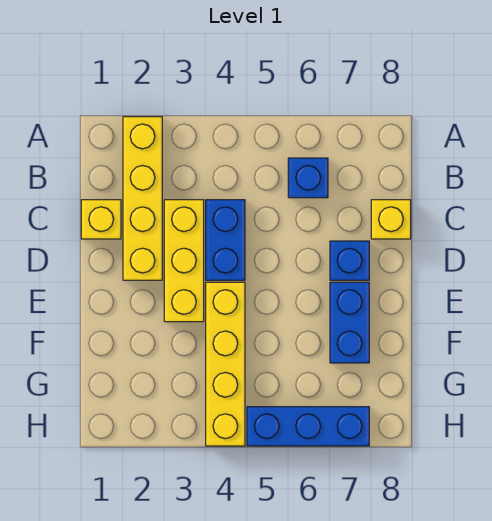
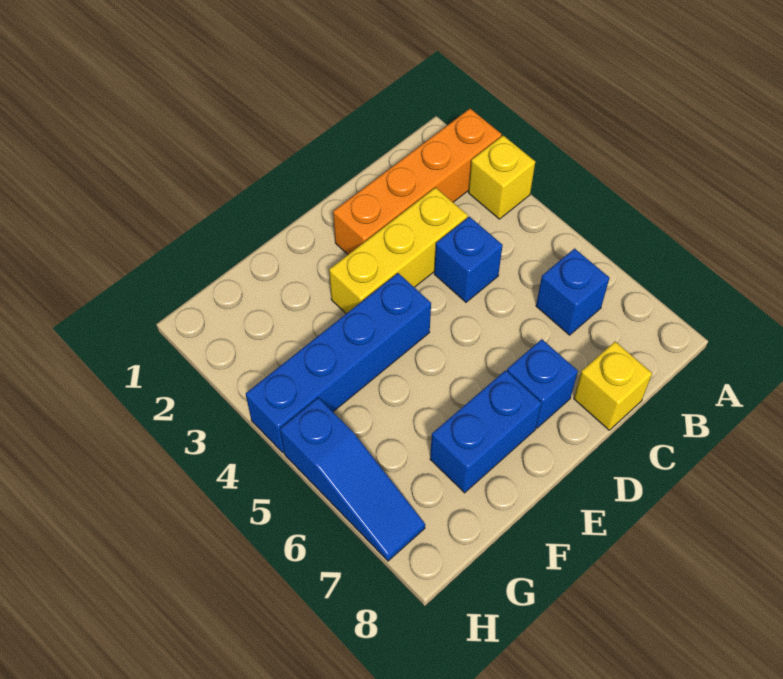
yellow brick A2:D2 level 1 -> orange brick A2:D2 level 1
yellow brick C1 level 1 -> yellow brick A3 level 1
blue brick C4:D4 level 1 -> blue brick C4 level 1
yellow brick E4:H4 level 1 -> blue brick E4:H4 level 1
blue brick H5:H7 level 1 -> blue slope H5:H7 level 1 top 5

